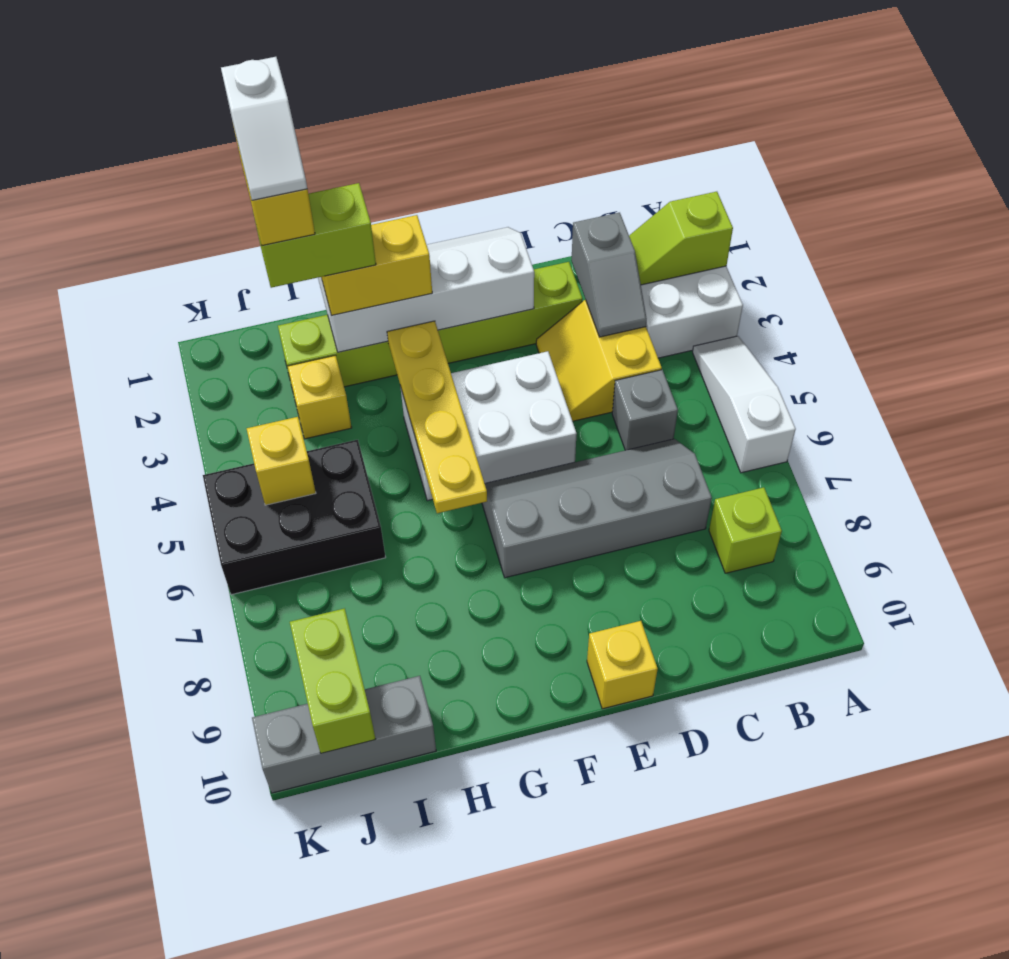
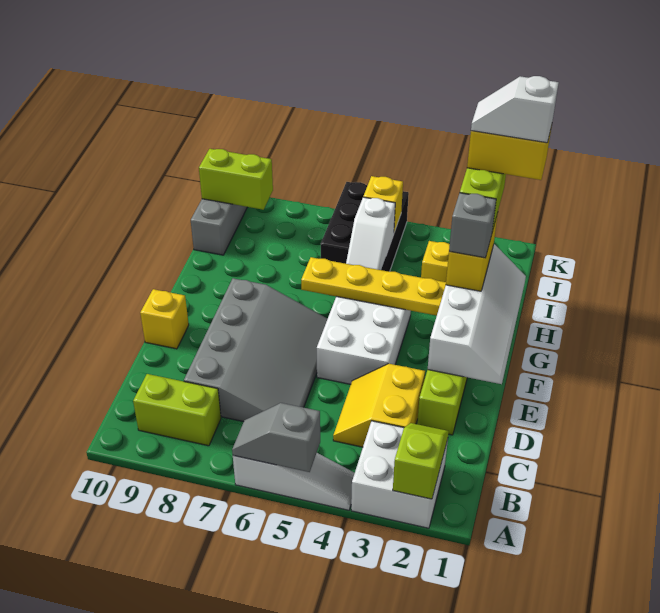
lime brick B8 level 1 -> lime brick B8:B9 level 1
grey slope C2:C3 level 2 top 2 -> grey slope A5:A6 level 2 top 5
yellow slope C3:D4 level 1 top C -> yellow slope C3:D4 level 1 top 3
grey brick C5 level 1 -> grey brick G2 level 4
grey slope C6:F7 level 1 top 7 -> grey slope C6:F8 level 1 top 8
none -> white slope H5:I5 level 2 top I

